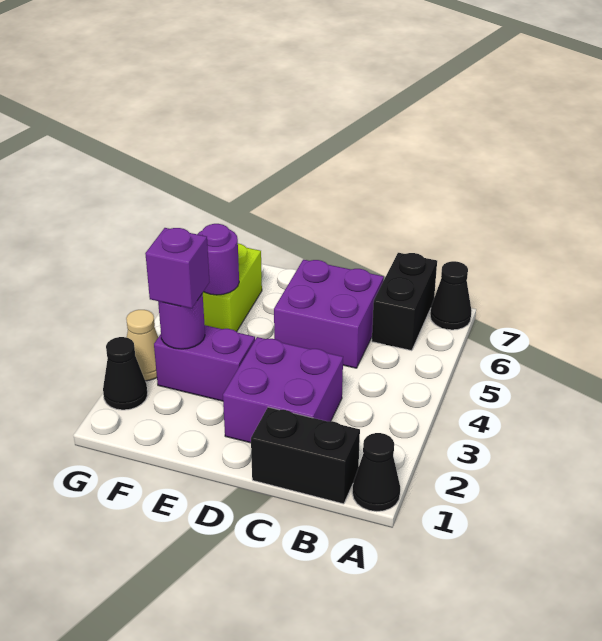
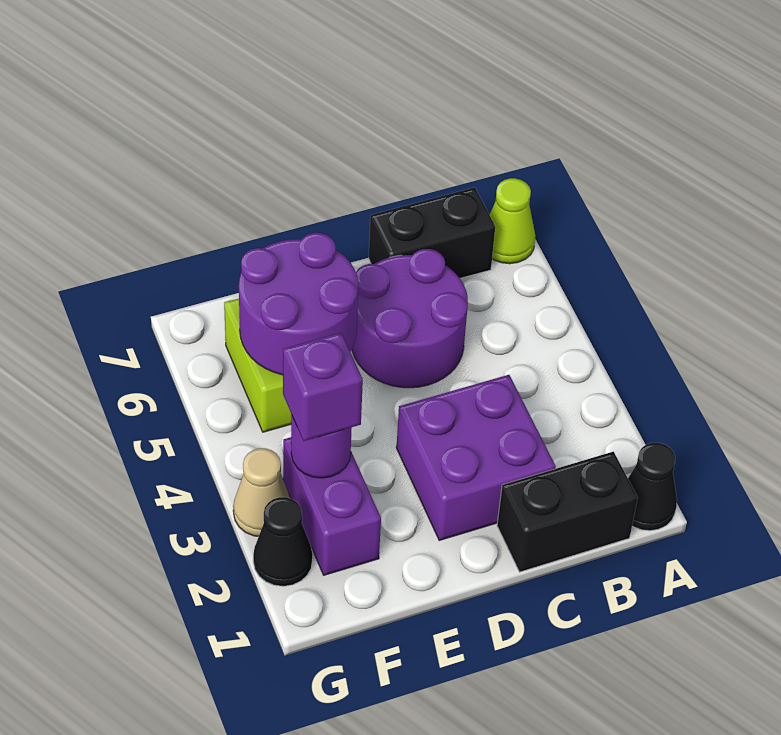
black cone A7 level 1 -> lime cone A7 level 1
black brick B6:B7 level 1 -> black brick B7:C7 level 1
purple brick C5:D6 level 1 -> purple round brick C5:D6 level 1
purple brick E3:F3 level 1 -> purple brick F2:F3 level 1
purple round brick F5 level 2 -> purple round brick E5:F6 level 2

